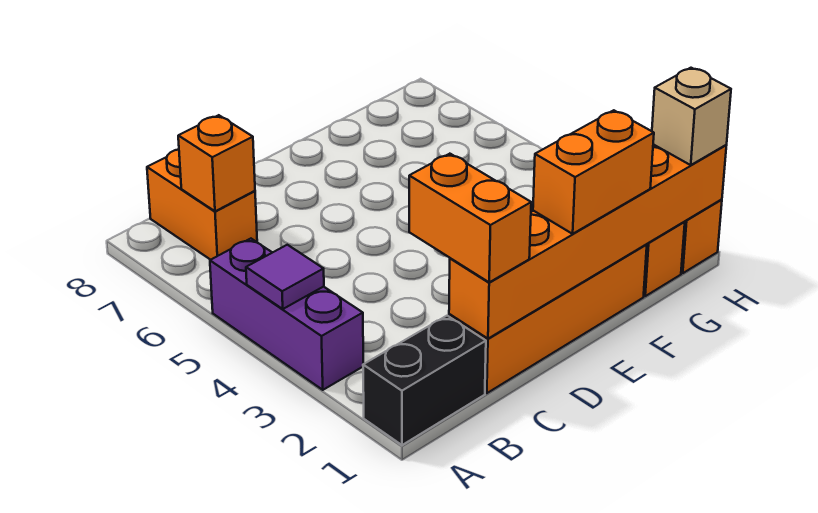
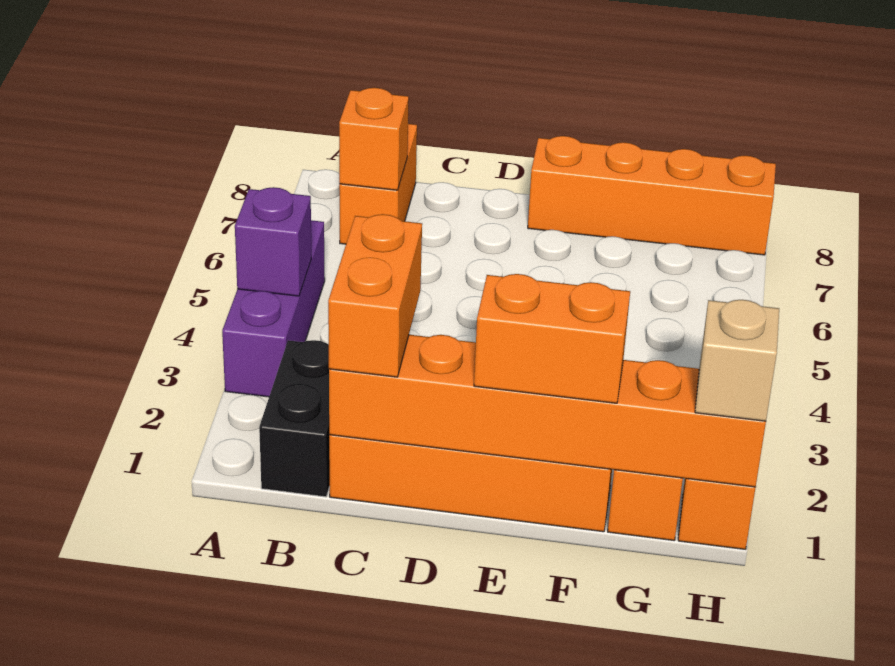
black brick A1:B1 level 1 -> black brick B1:B2 level 1
purple tile A4 level 2 -> purple brick A4 level 2
none -> orange brick E8:H8 level 1

